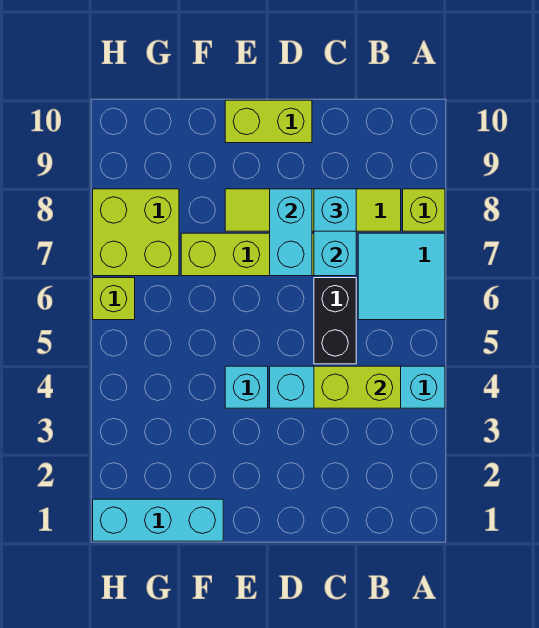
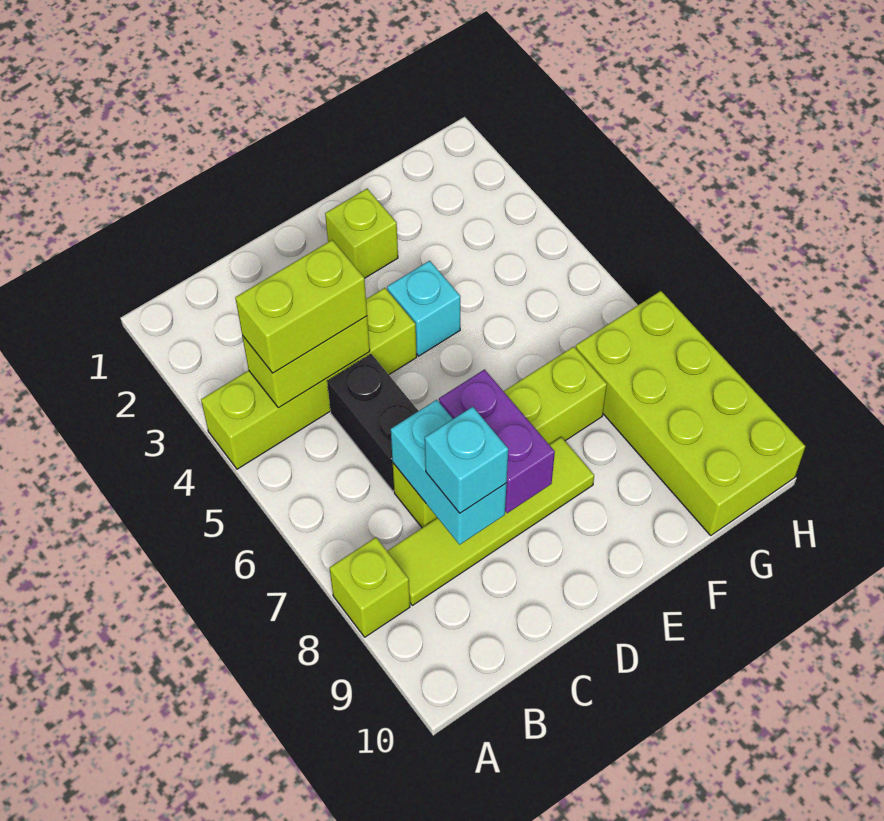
cyan brick A4:D4 level 1 -> lime brick A4:D4 level 1
cyan tile A6:B7 level 1 -> none
cyan brick D7:D8 level 2 -> purple brick D7:D8 level 2
lime brick D10:E10 level 1 -> lime brick B4:C4 level 3
cyan brick F1:H1 level 1 -> none
lime brick G7:H8 level 1 -> lime brick G7:H10 level 1
lime brick H6 level 1 -> lime brick E2 level 1

